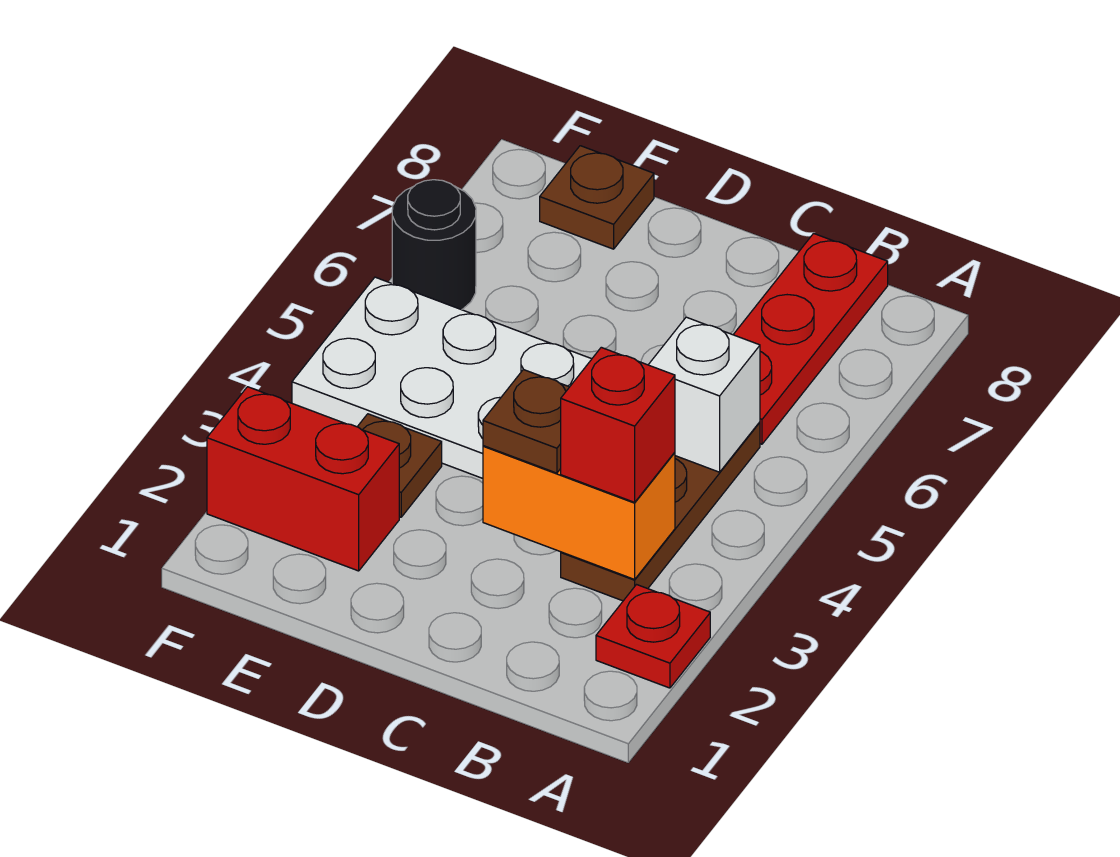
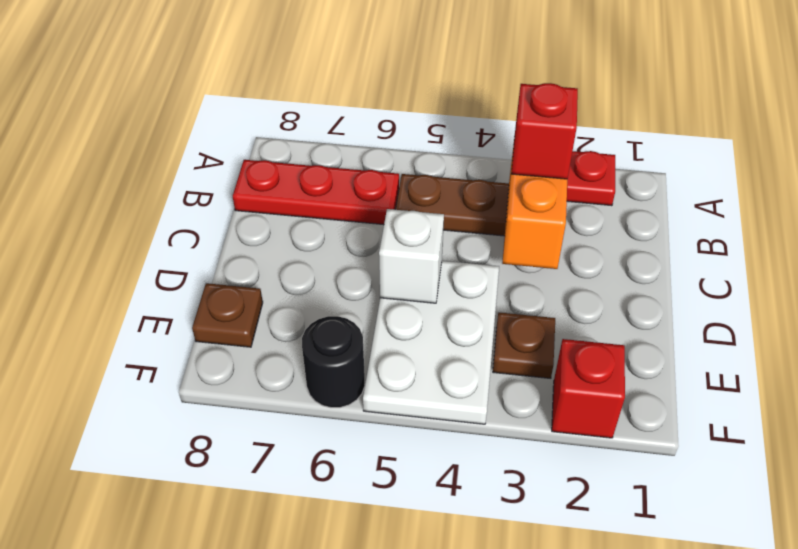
white brick B5 level 2 -> white brick D5 level 2
brown plate C3 level 3 -> none
red brick E2:F2 level 1 -> red brick F2 level 1

